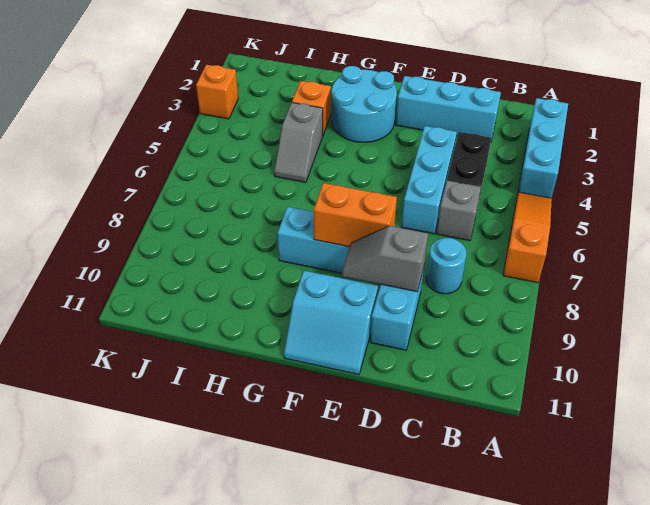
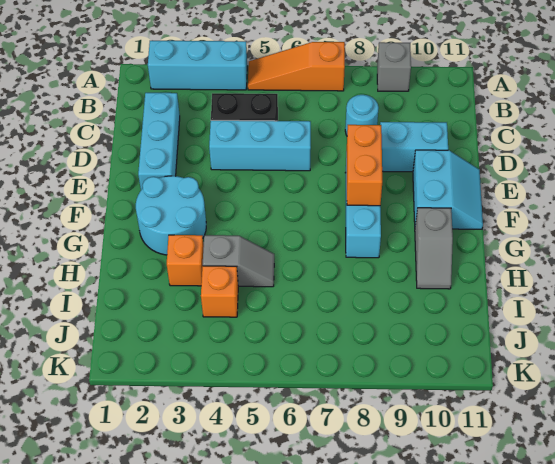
grey brick C6 level 1 -> grey brick A9 level 1
grey slope D9:E9 level 2 top D -> grey slope G10:H10 level 1 top G
orange brick K3 level 1 -> orange brick I4 level 1

